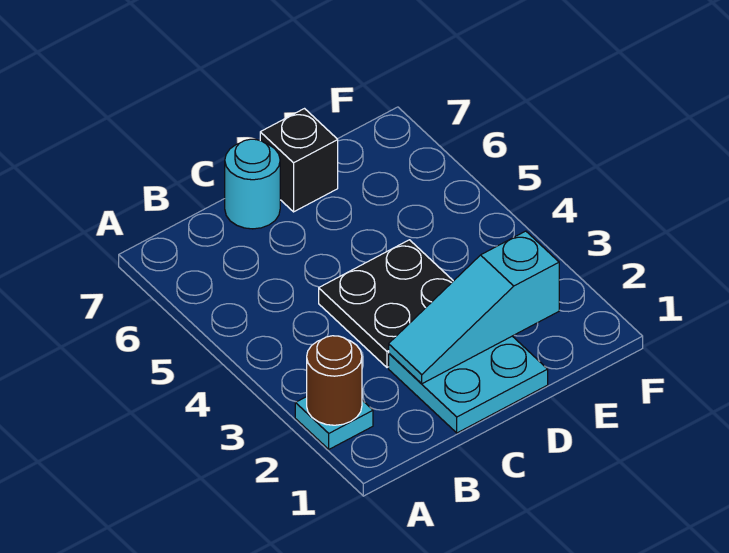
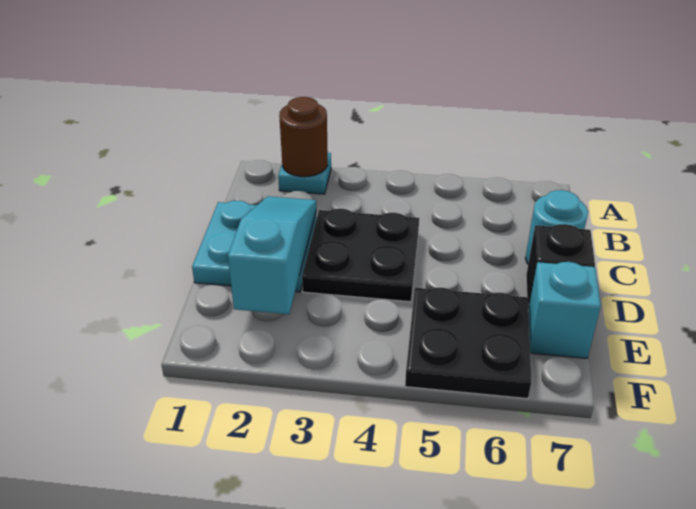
none -> black plate E5:F6 level 1
none -> cyan brick E7 level 1

